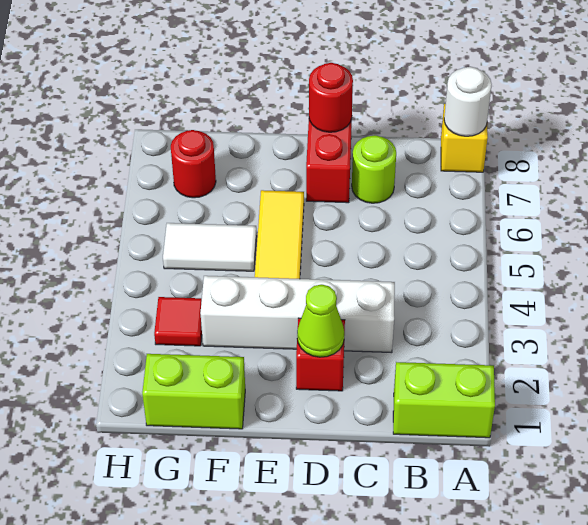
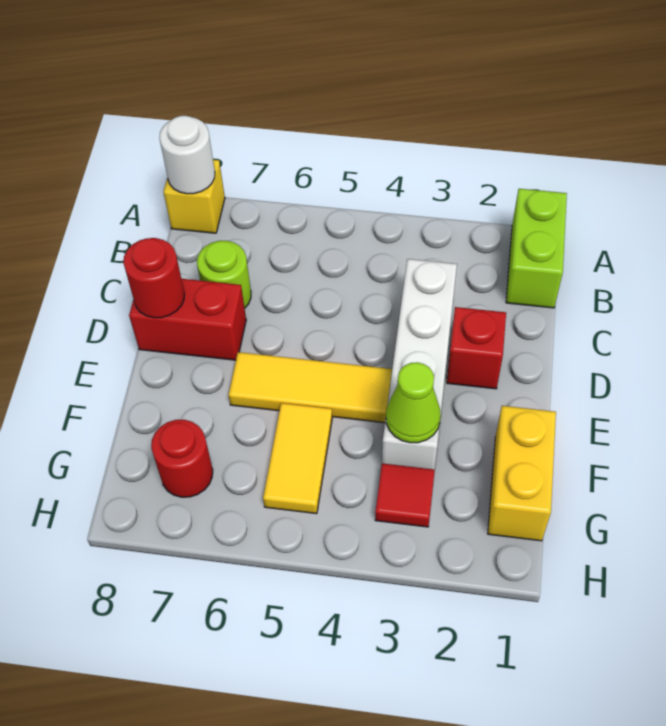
lime cone D2 level 2 -> lime cone F3 level 2
lime brick F1:G1 level 1 -> yellow brick F1:G1 level 1
white tile F5:G5 level 1 -> yellow tile F5:G5 level 1

